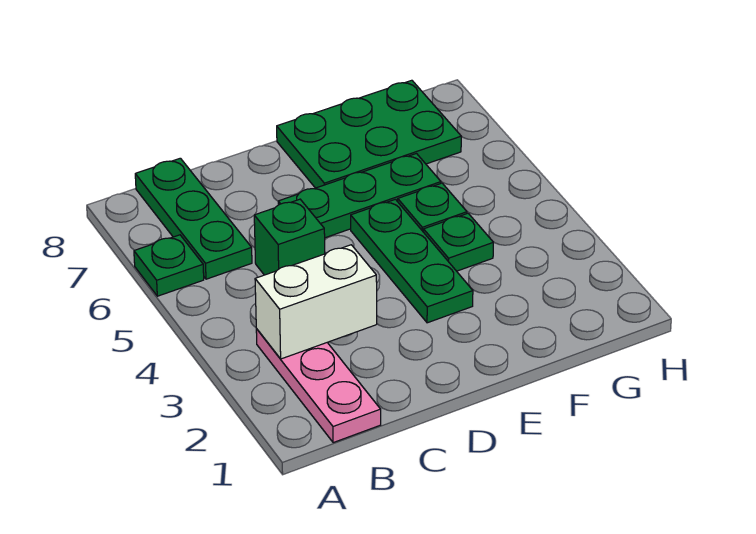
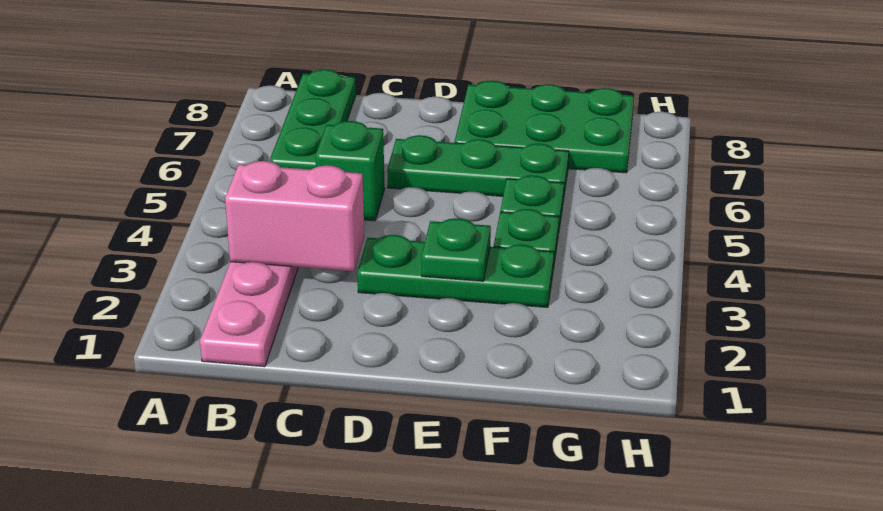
green plate A6 level 1 -> green plate E3 level 2
white brick B3:C3 level 2 -> pink brick B3:C3 level 2
green plate E3:E5 level 1 -> green plate D3:F3 level 1

